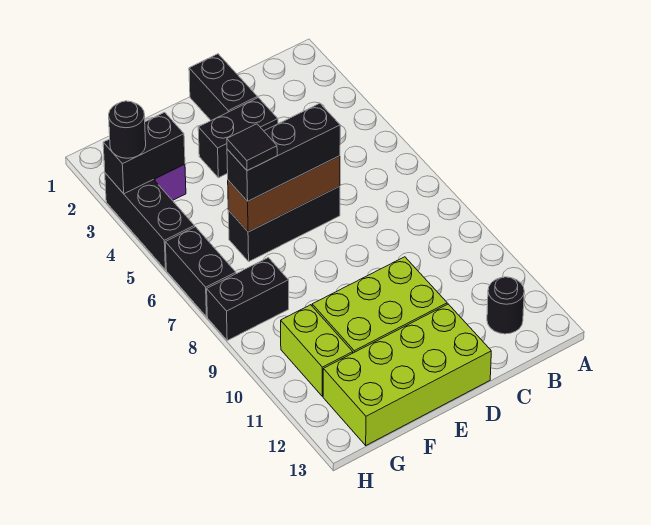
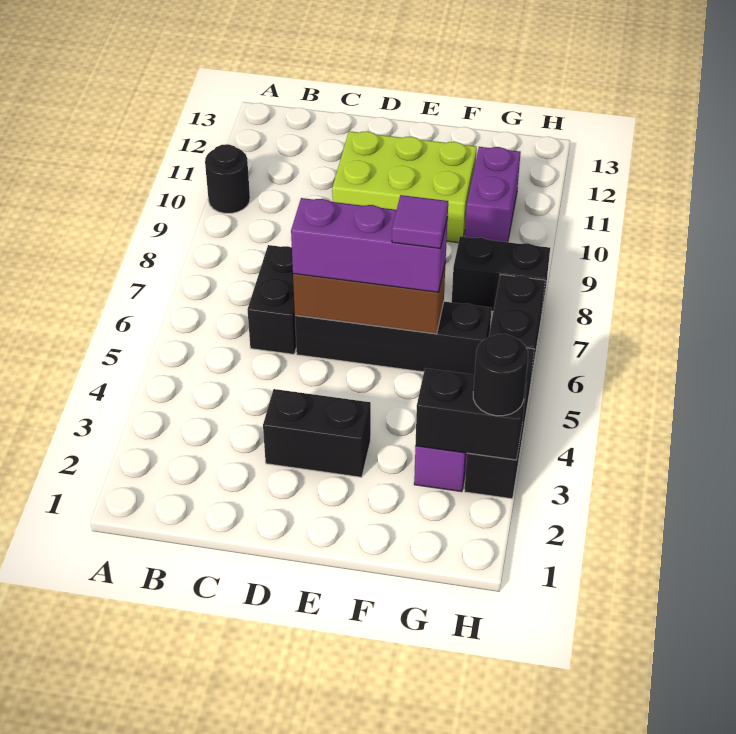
black round brick B12 level 1 -> black round brick A10 level 1
black brick D1:D2 level 1 -> black brick C6:C7 level 1
black brick D6:F6 level 1 -> black brick D6:G6 level 1
black brick D6:F6 level 3 -> purple brick D6:F6 level 3
lime brick D12:G13 level 1 -> none
black tile F6 level 4 -> purple tile F6 level 4
lime brick G10:G11 level 1 -> purple brick G10:G11 level 1

